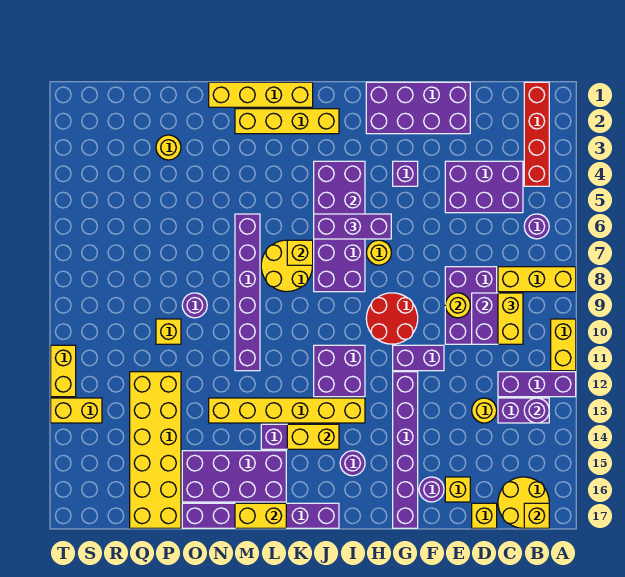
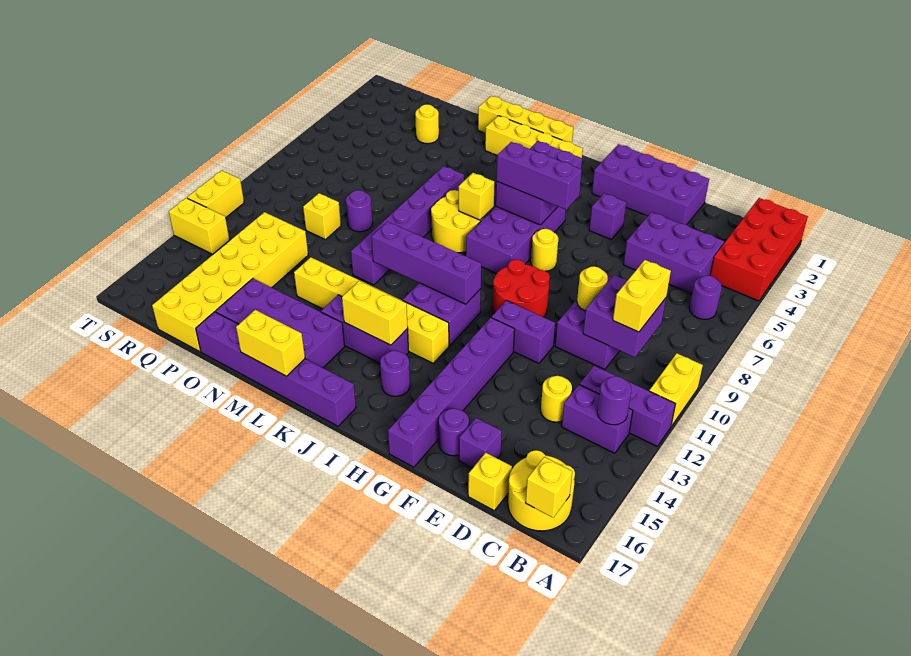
yellow brick A8:C8 level 1 -> none
red brick B1:B4 level 1 -> red brick A1:B4 level 1
yellow brick E16 level 1 -> purple brick E16 level 1
none -> purple brick I11:L11 level 2

